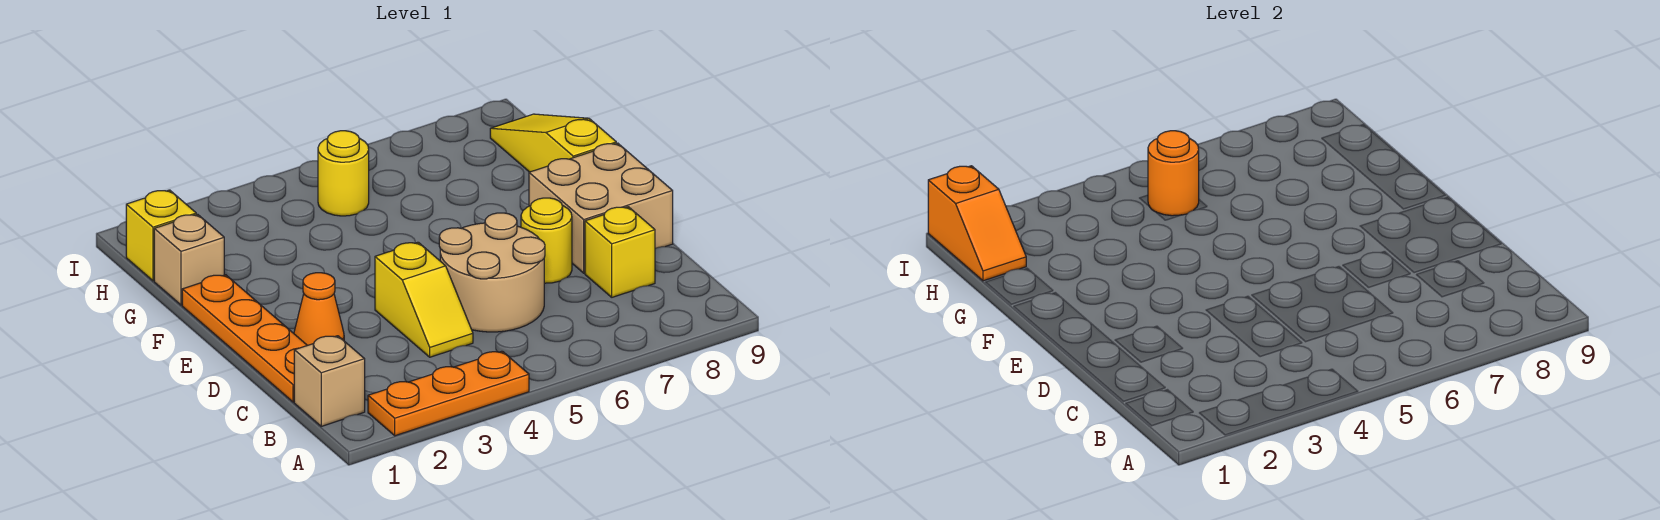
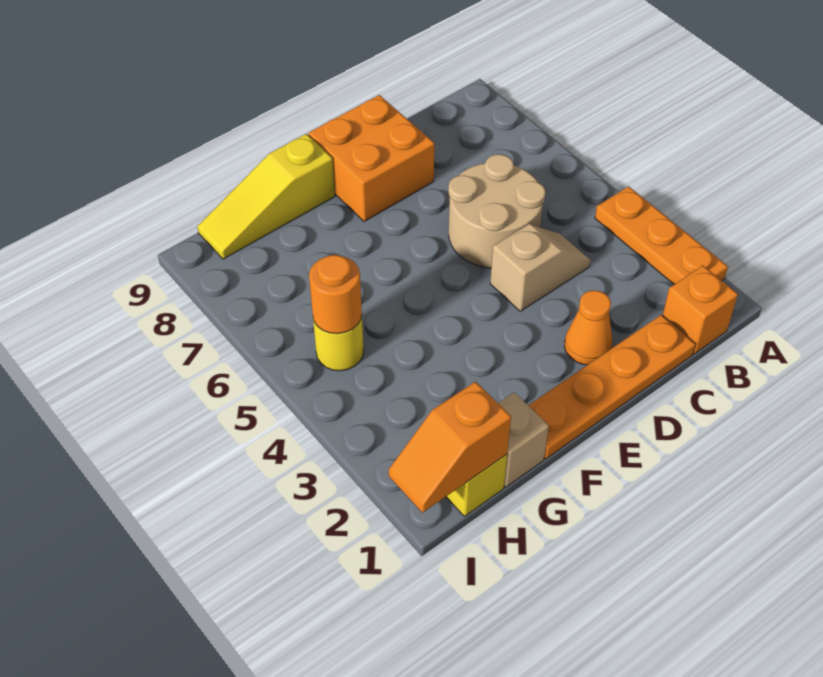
tan brick B1 level 1 -> orange brick B1 level 1
yellow slope C4:D4 level 1 top D -> tan slope C4:D4 level 1 top D
yellow brick C8 level 1 -> none
yellow round brick D7 level 1 -> none
tan brick D8:E9 level 1 -> orange brick D8:E9 level 1
orange slope H1:I1 level 2 top I -> orange slope H1:I1 level 2 top H

